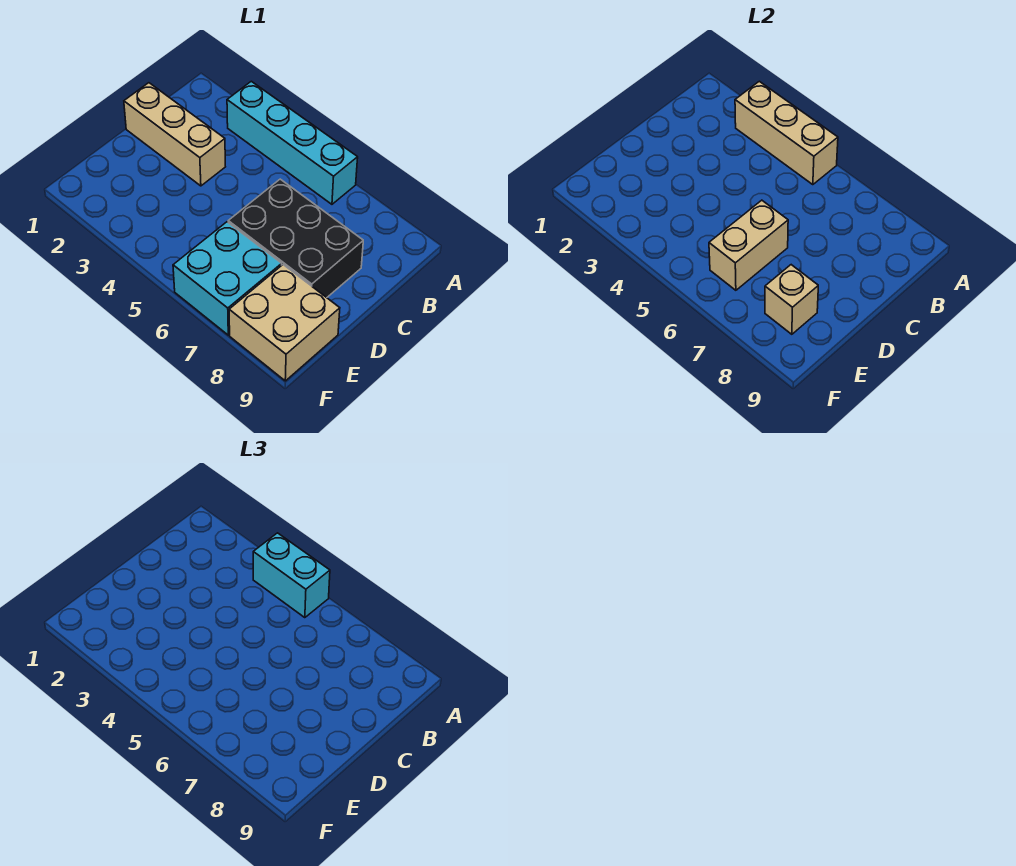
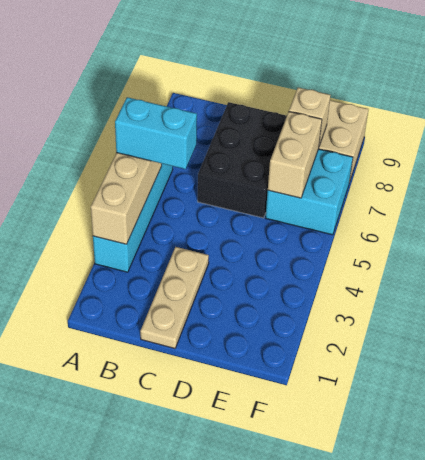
cyan brick A4:A5 level 3 -> cyan brick A5:B5 level 3
tan brick C1:C3 level 1 -> tan plate C1:C3 level 1
tan brick D6:E6 level 2 -> tan brick E6:E7 level 2

